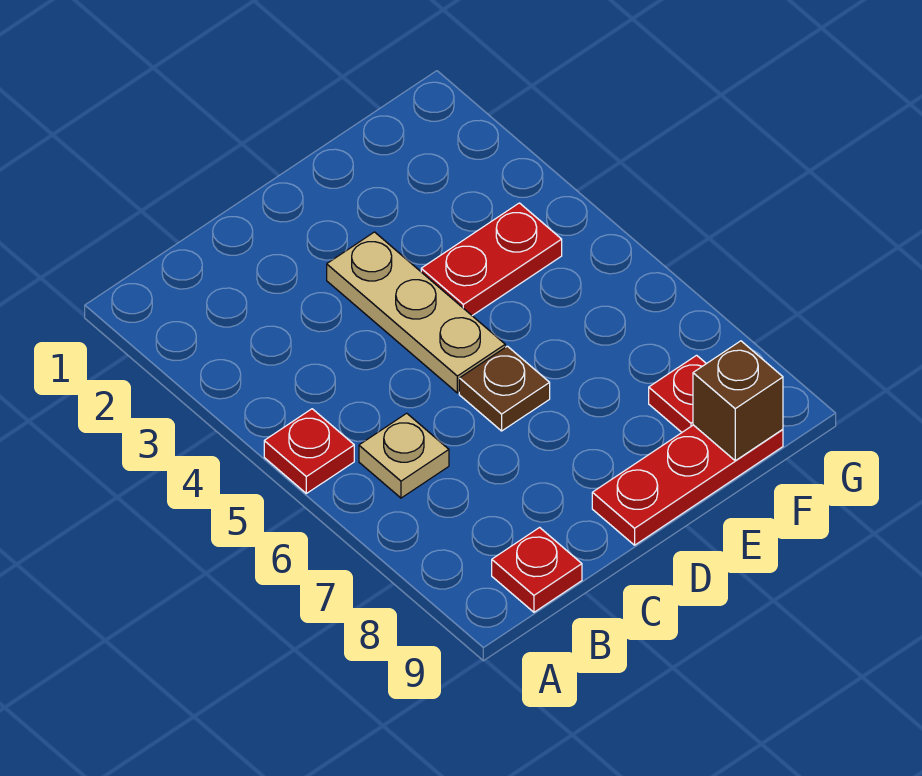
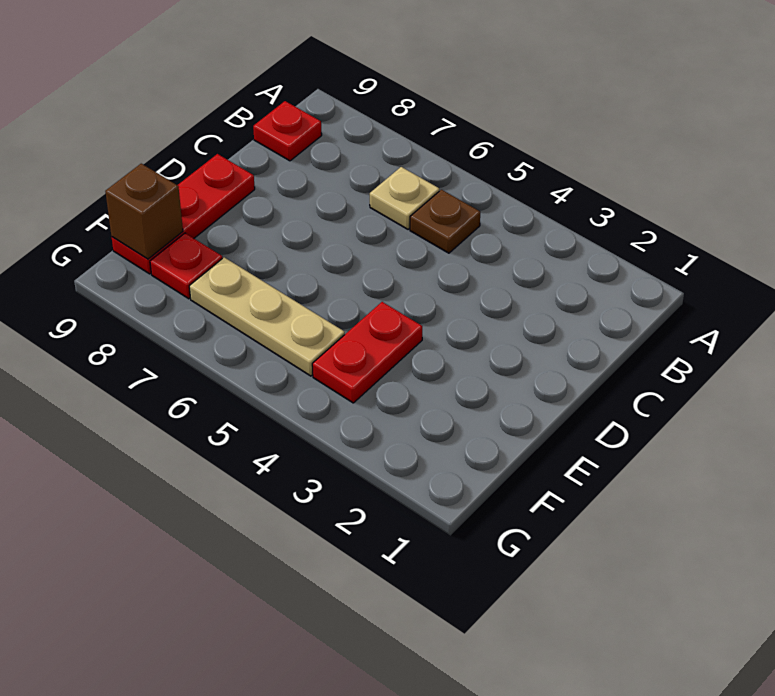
red plate A5 level 1 -> none
tan plate D3:D5 level 1 -> tan plate F5:F7 level 1
brown plate D6 level 1 -> brown plate B5 level 1

